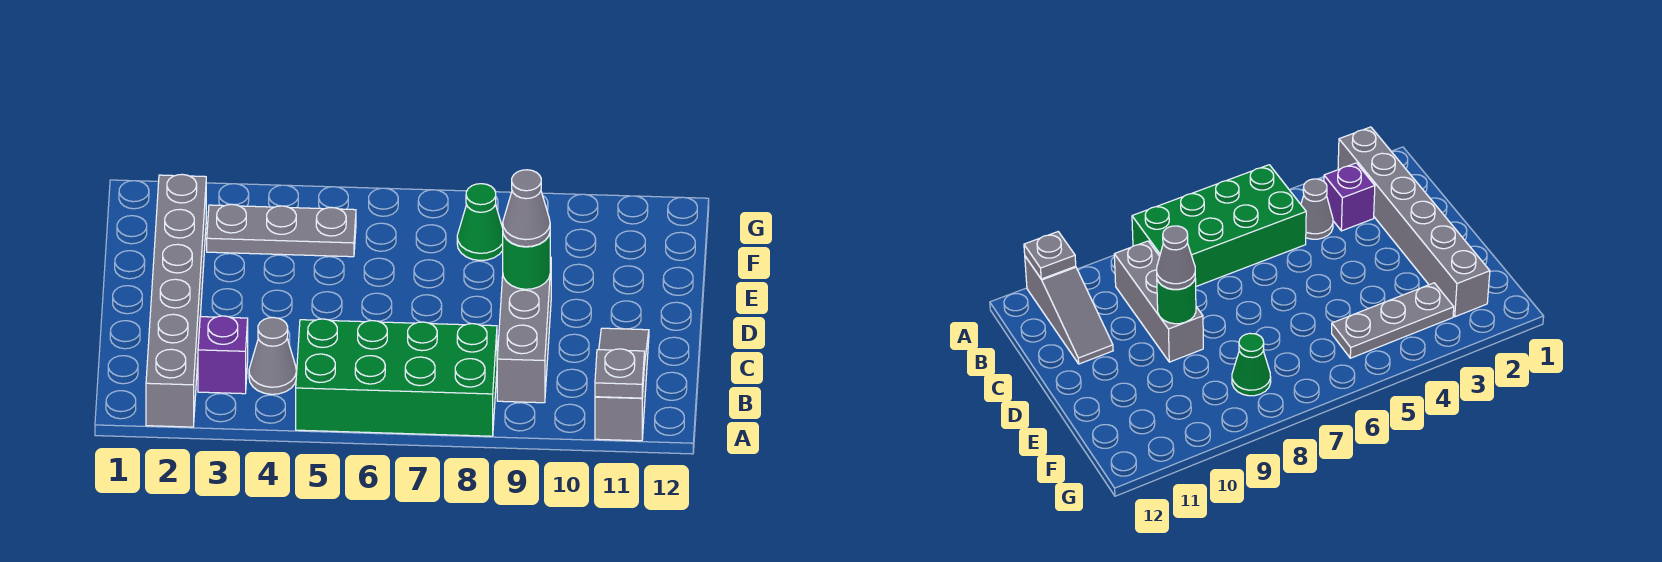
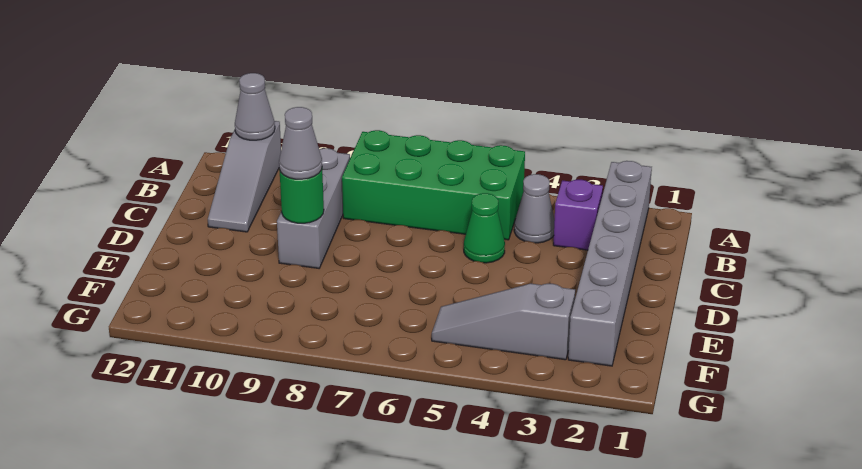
grey plate A11 level 2 -> grey cone A11 level 2
grey plate F3:F5 level 1 -> grey slope F3:F5 level 1 top 3
green cone F8 level 1 -> green cone C5 level 1

